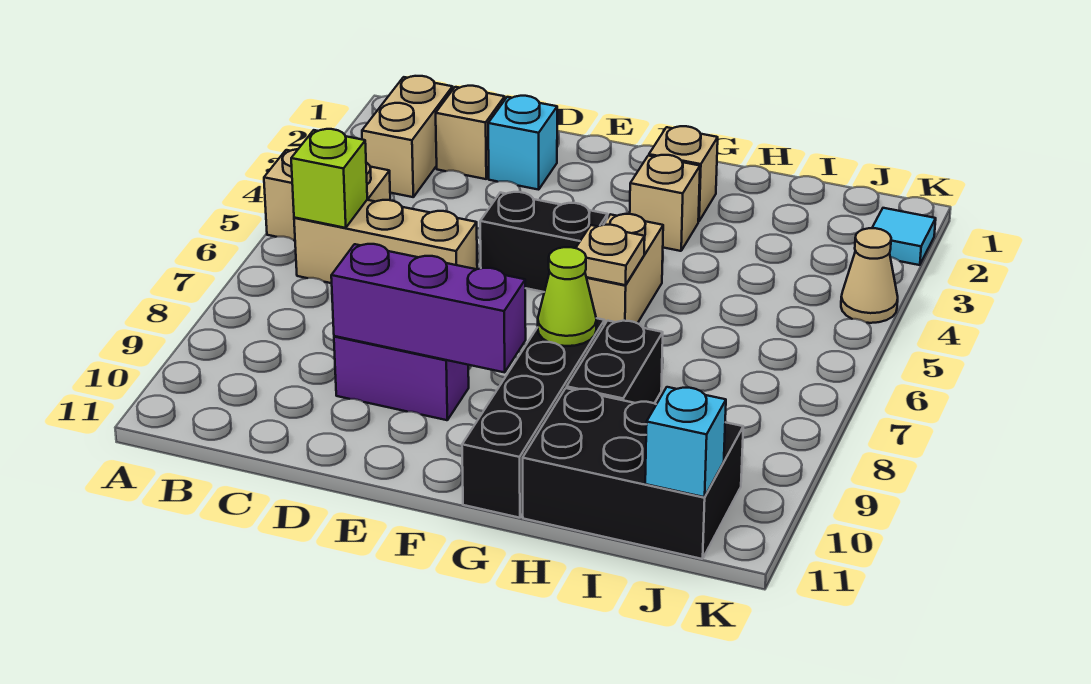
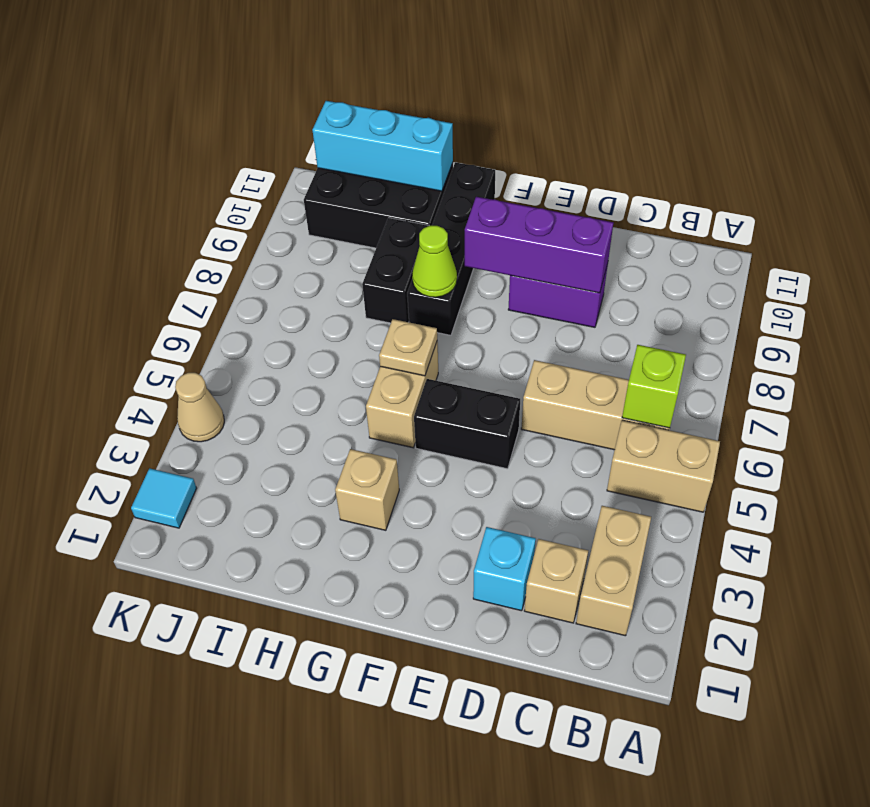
tan brick G2 level 1 -> none
cyan brick J11 level 2 -> cyan brick H11:J11 level 2

